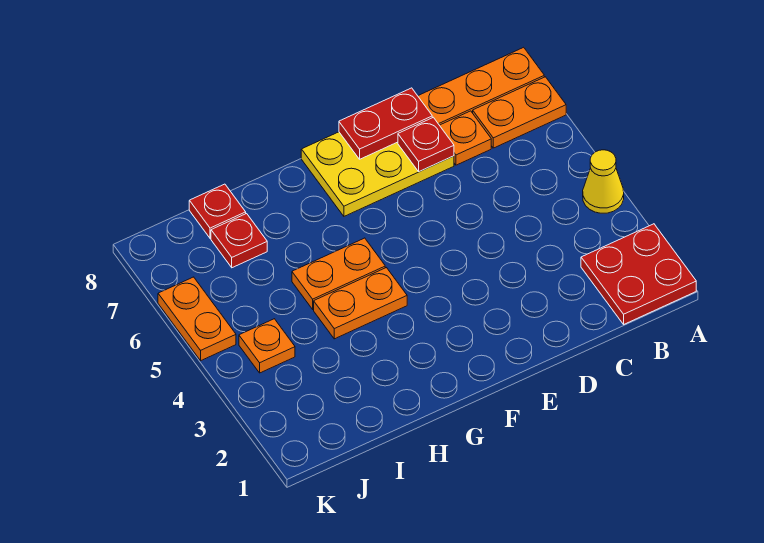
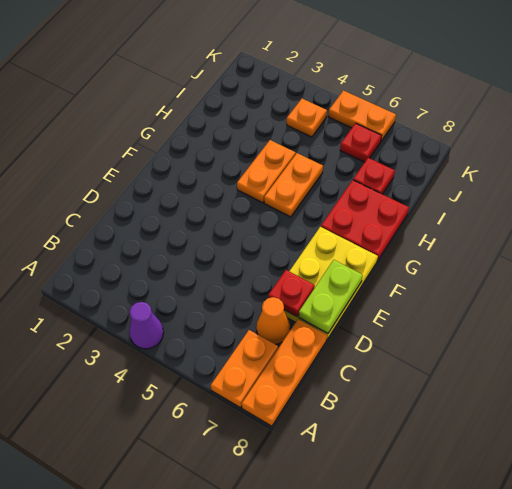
red plate A1:B2 level 1 -> red plate G7:H8 level 1
yellow cone A4 level 1 -> purple cone A4 level 1
orange plate C7 level 1 -> orange cone C7 level 1
red plate D8:E8 level 2 -> lime plate D8:E8 level 2
red plate I8 level 1 -> red plate J6 level 1

